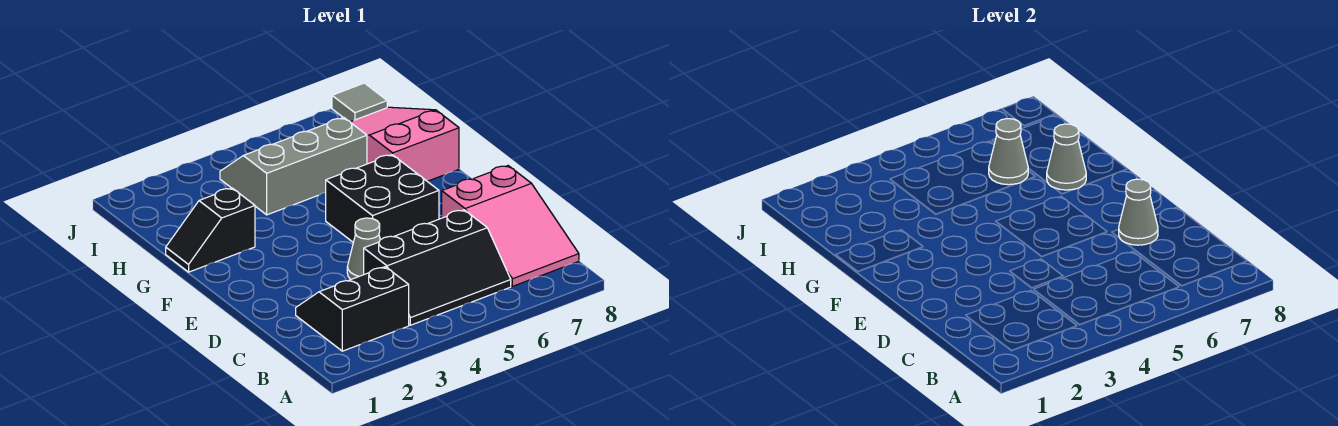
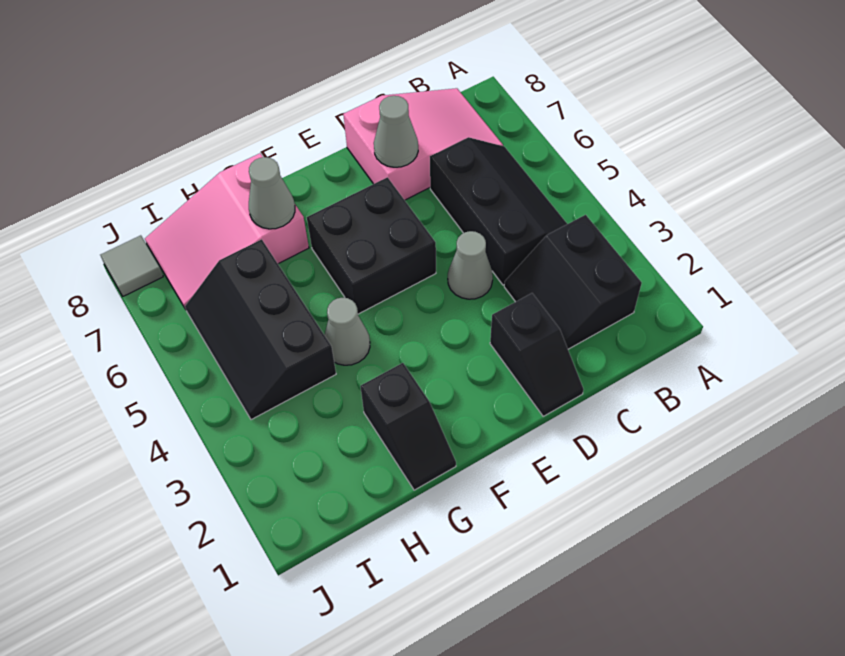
none -> black slope D1:D2 level 1 top 2
grey slope H4:I6 level 1 top H -> black slope H4:I6 level 1 top H
grey cone H6 level 2 -> grey cone G4 level 1

